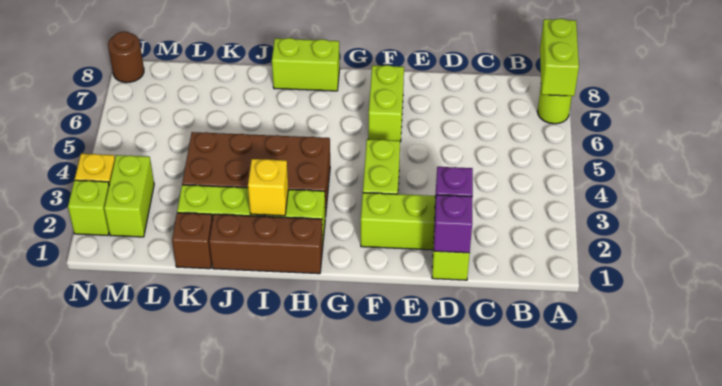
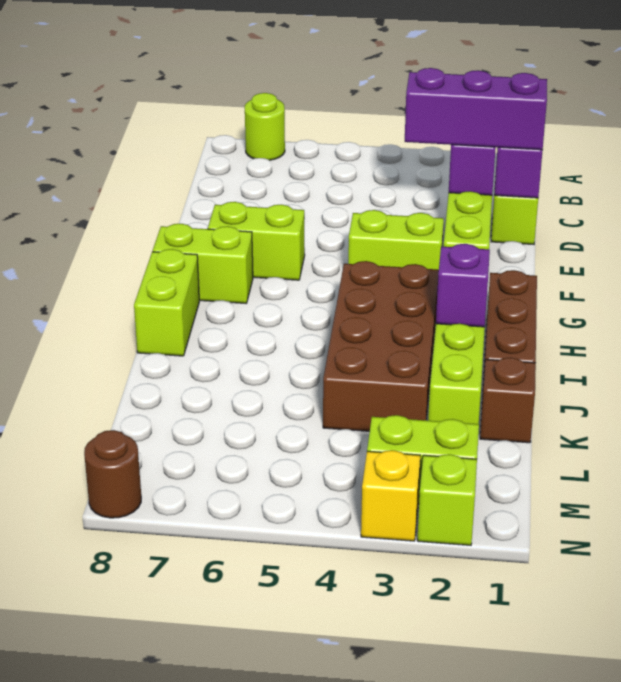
lime brick A7:A8 level 2 -> lime brick G7:G8 level 1
none -> purple brick D1:D3 level 3
yellow brick I2 level 2 -> purple brick I2 level 2

